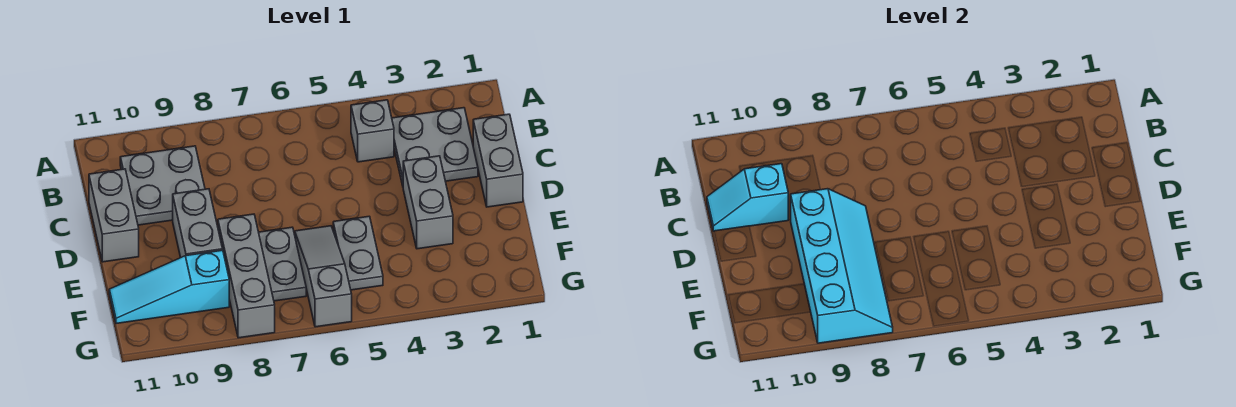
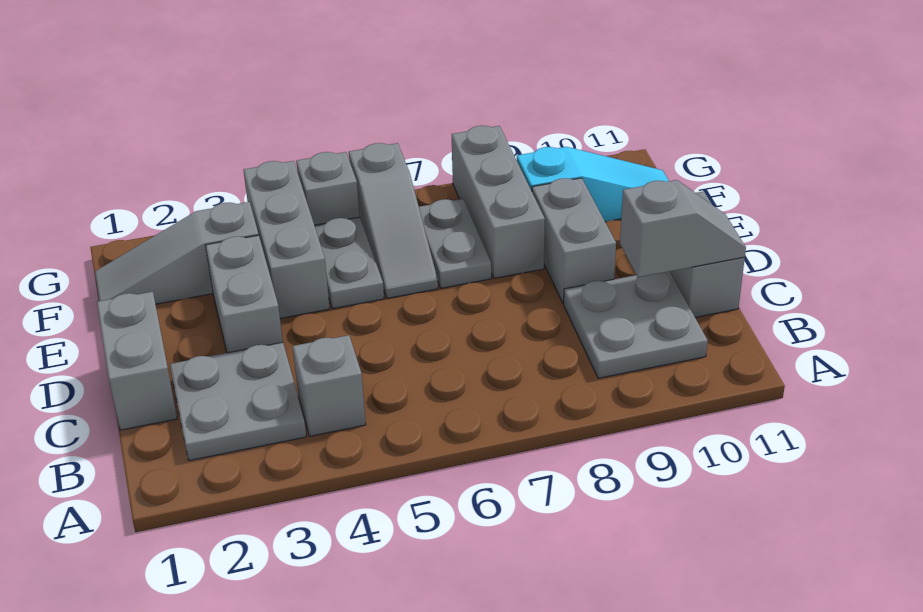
cyan slope C10:C11 level 2 top 10 -> grey slope C10:C11 level 2 top 10
cyan slope D8:G9 level 2 top 9 -> none
none -> grey brick E4:G4 level 1
none -> grey slope F1:F3 level 1 top 3
none -> grey brick G5 level 1

